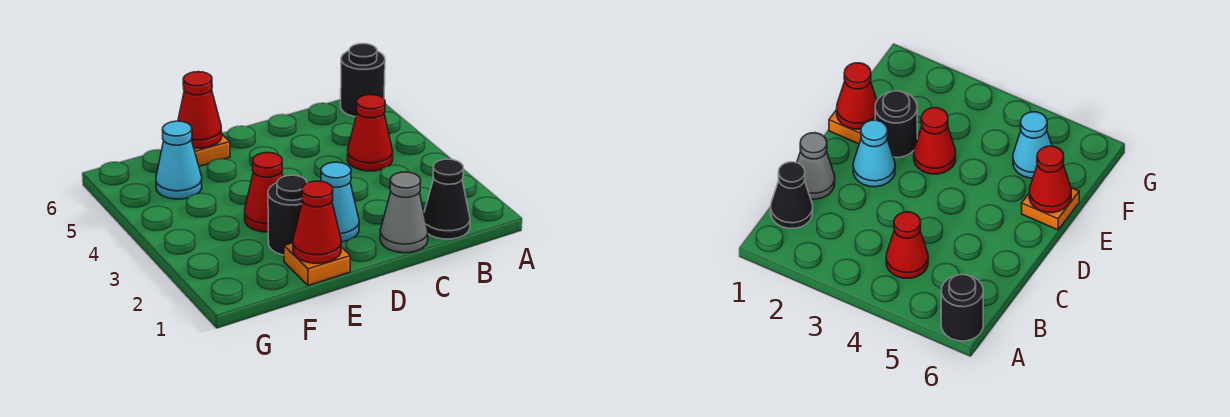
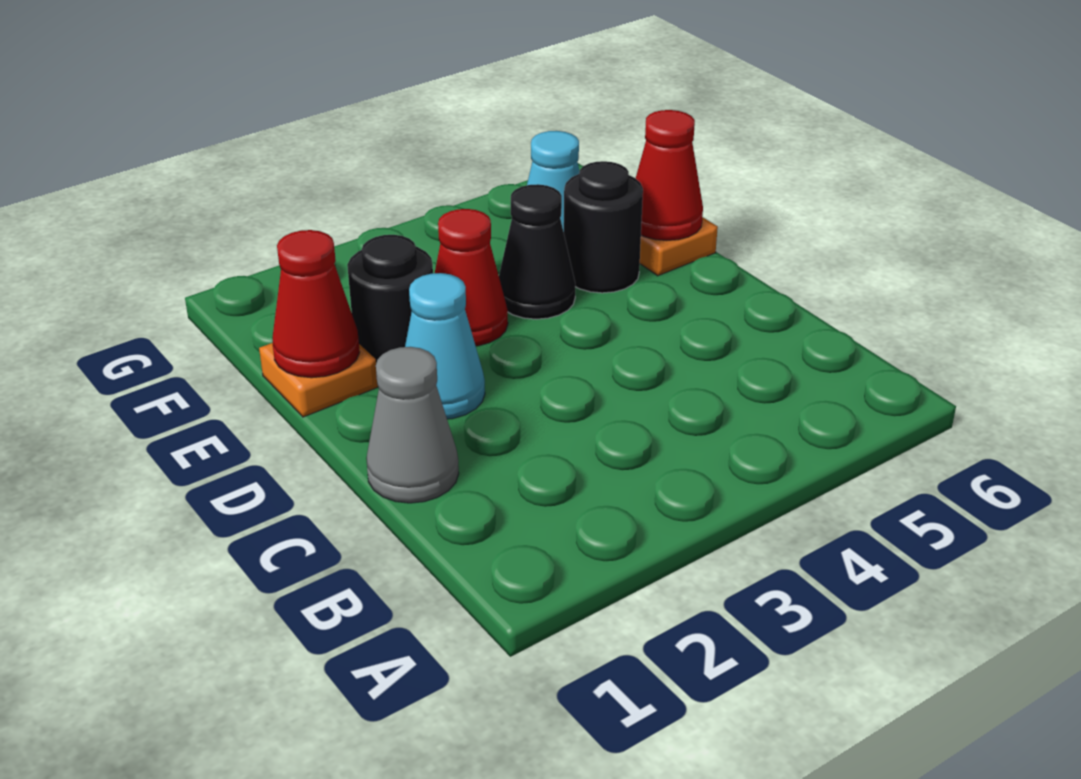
black round brick A6 level 1 -> black round brick E5 level 1
black cone B1 level 1 -> black cone E4 level 1
red cone B4 level 1 -> none

